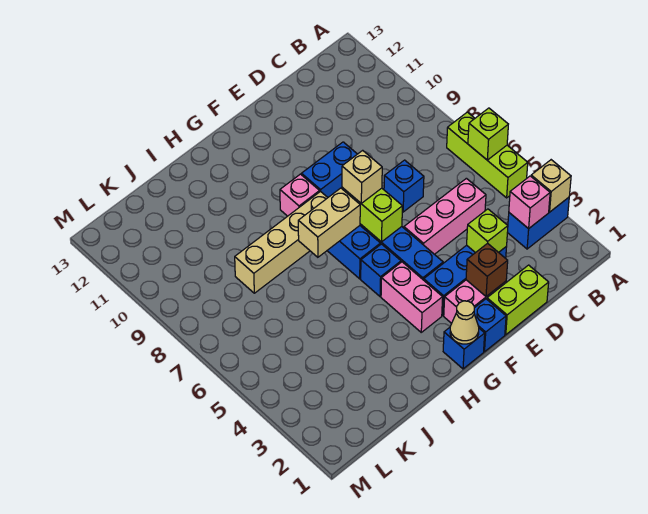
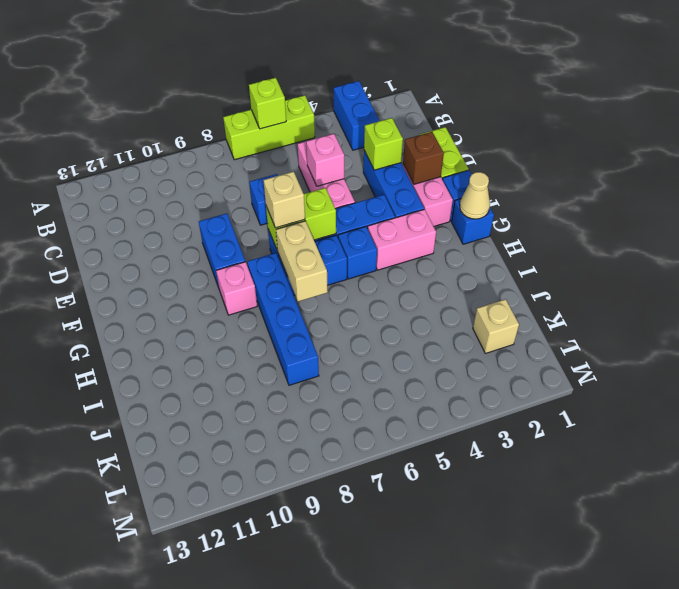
tan brick A3 level 2 -> tan brick K2 level 1
pink brick B3 level 2 -> pink brick D5 level 2
tan brick G8:J8 level 1 -> blue brick G8:J8 level 1

